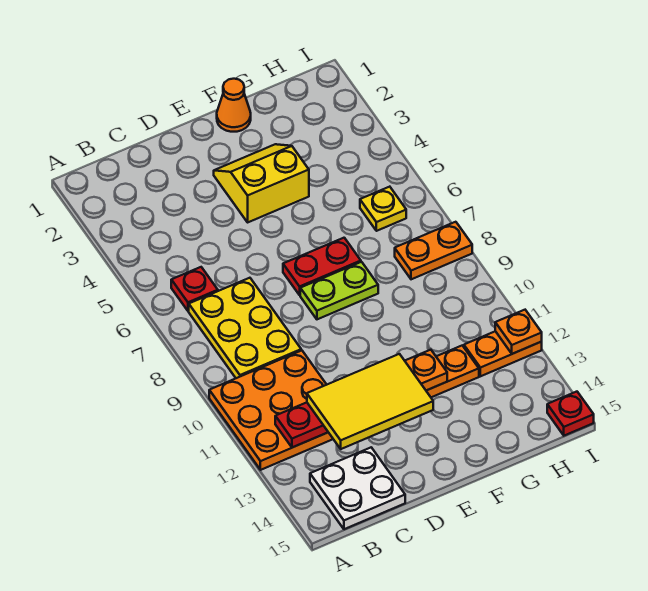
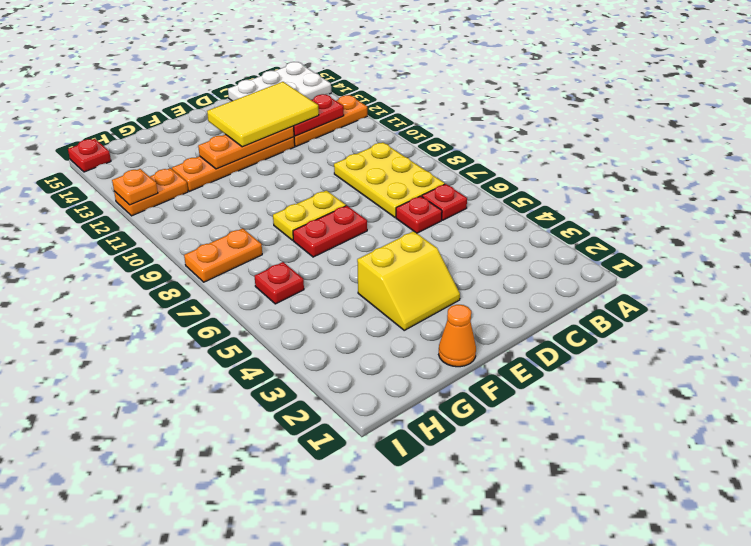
orange plate A10:C12 level 1 -> orange plate A12:C12 level 1
white plate B14:C15 level 1 -> white plate A14:C15 level 1
none -> red plate C6 level 1
lime plate E8:F8 level 1 -> yellow plate E8:F8 level 1
yellow plate H6 level 1 -> red plate H6 level 1

